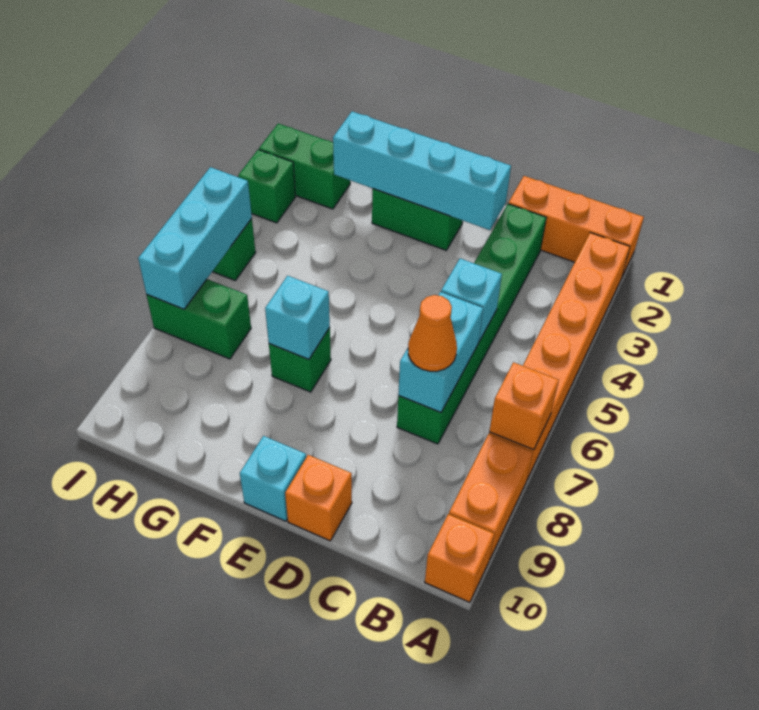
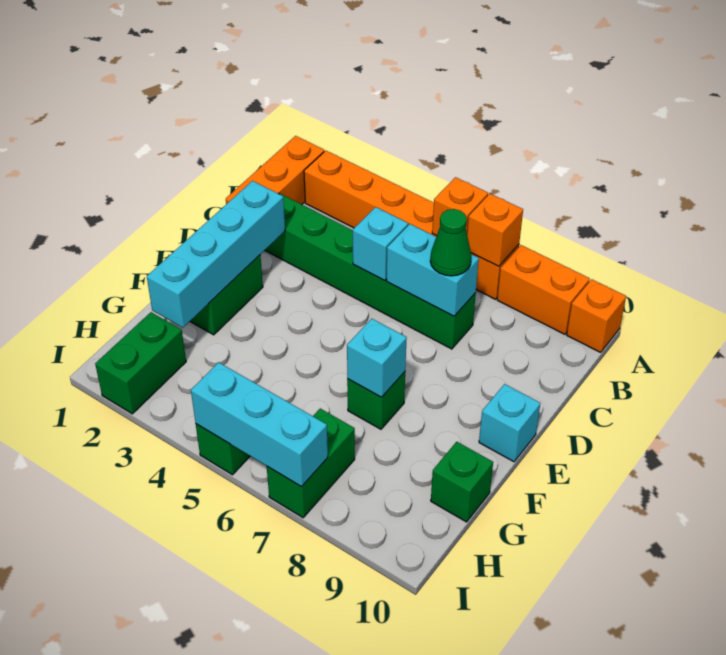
orange cone C7 level 3 -> green cone C7 level 3
orange brick D10 level 1 -> orange brick A6 level 2
green brick I3 level 1 -> green brick G10 level 1

